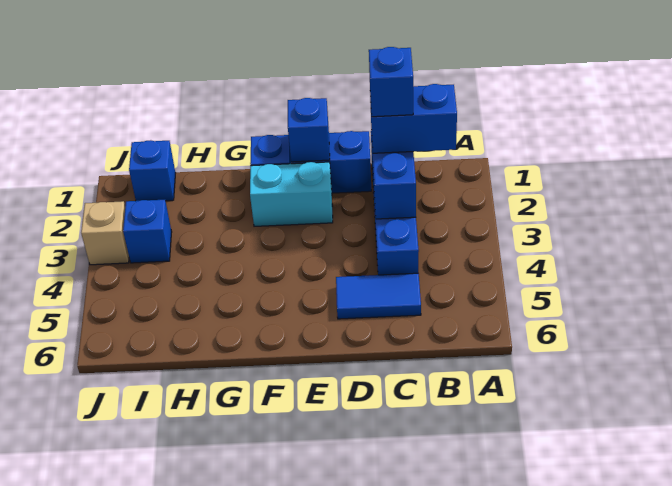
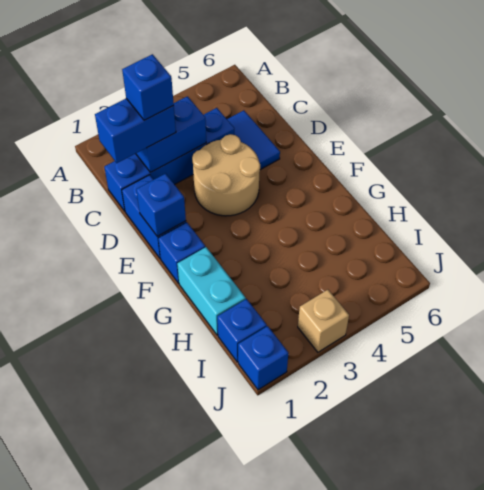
blue brick B2:C2 level 3 -> blue brick C1:C2 level 3
none -> tan round brick D3:E4 level 1
cyan brick E2:F2 level 1 -> cyan brick G1:H1 level 1
blue brick I3 level 1 -> blue brick J1 level 1

